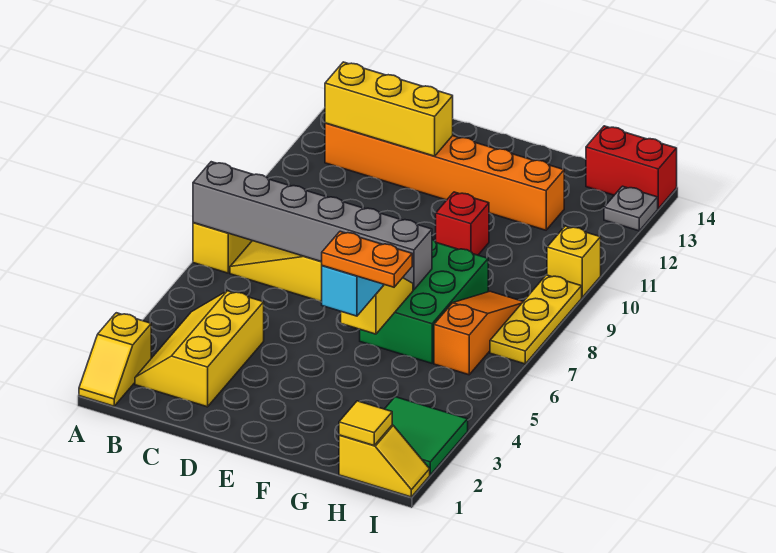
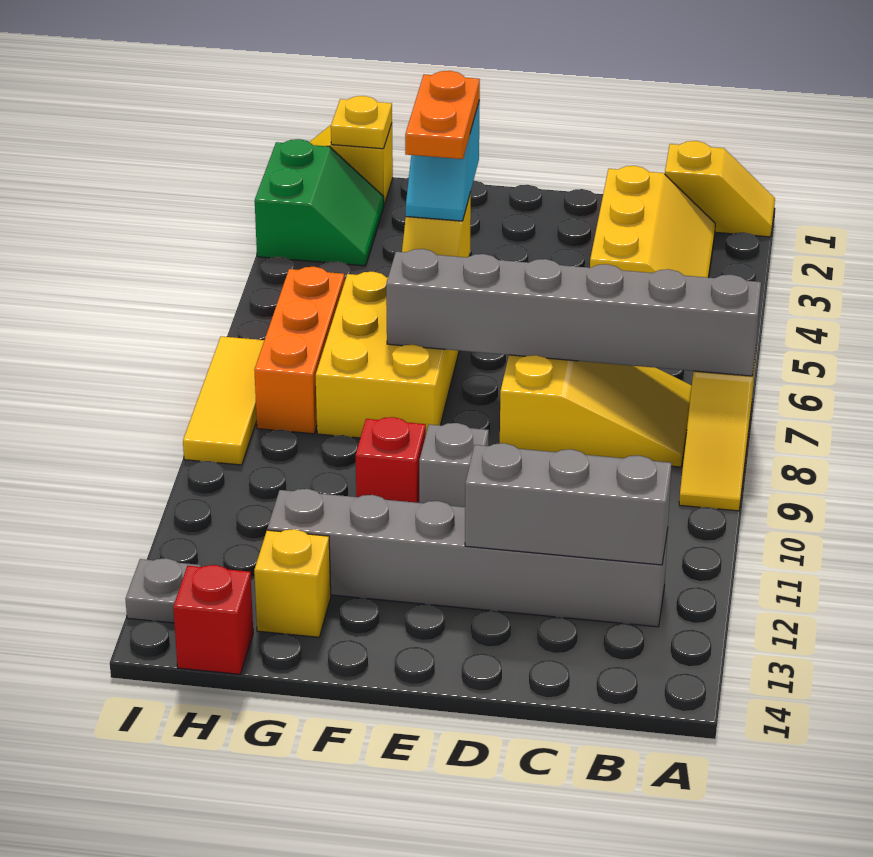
yellow slope A1:A2 level 1 top 2 -> yellow slope A1:B1 level 1 top B
orange brick B12:G12 level 1 -> grey brick B12:G12 level 1
yellow brick B12:D12 level 2 -> grey brick B12:D12 level 2
none -> grey brick E10 level 1
orange plate F4:G4 level 4 -> orange plate F4:F5 level 4
green brick F6:G8 level 1 -> yellow brick F6:G8 level 1
yellow tile H1 level 2 -> yellow plate H1 level 2
green tile H2:I3 level 1 -> green slope H2:I3 level 1 top I
orange slope H6:H8 level 1 top 6 -> orange brick H6:H8 level 1
red brick H14:I14 level 1 -> red brick H14 level 1
yellow plate I7:I9 level 1 -> yellow tile I7:I9 level 1
yellow brick I10 level 1 -> yellow brick G13 level 1

